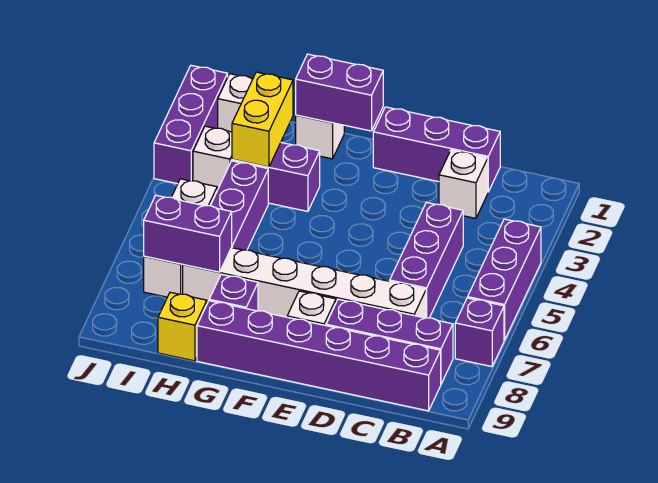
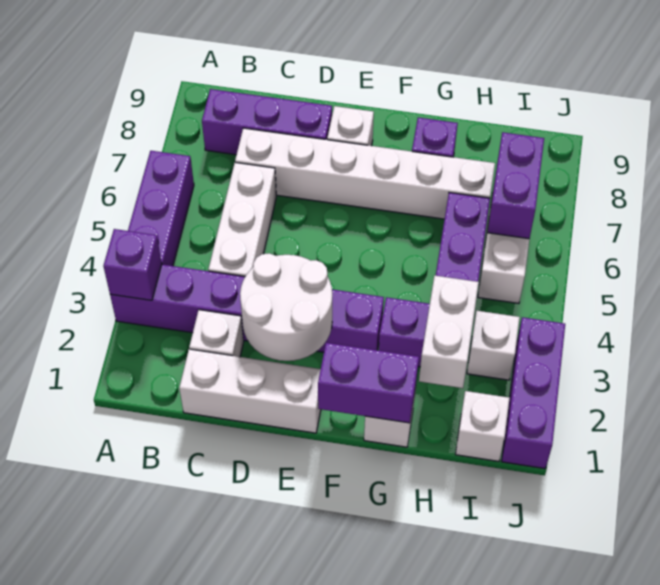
purple brick A7 level 1 -> purple brick A3 level 2
purple brick B9:G9 level 1 -> purple brick A3:F3 level 1
purple brick C1:E1 level 1 -> white brick C1:E1 level 1
purple brick C4:C6 level 1 -> white brick C4:C6 level 1
none -> white round brick D2:E3 level 2
yellow brick H2:H3 level 2 -> white brick H2:H3 level 2
purple brick H7:I7 level 2 -> purple brick I6:I7 level 2
yellow brick H9 level 1 -> none

